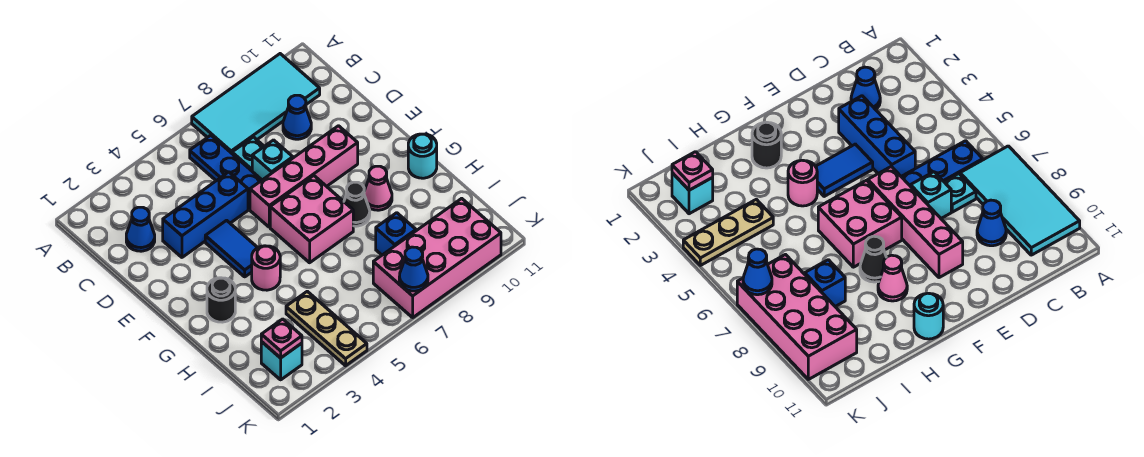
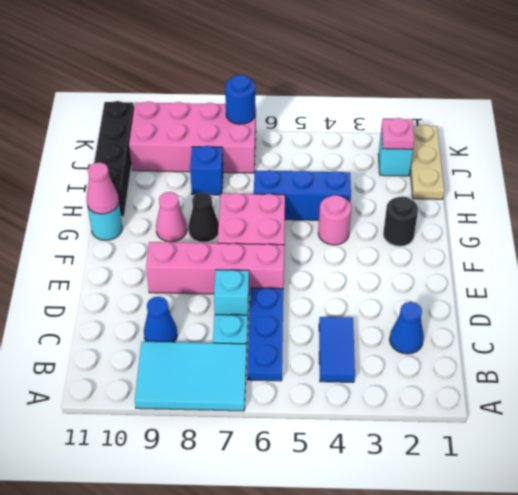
cyan tile A7:B10 level 1 -> cyan tile A7:B9 level 1
blue brick D3:D5 level 1 -> blue brick H4:H6 level 1
blue tile E4:F4 level 1 -> blue tile B4:C4 level 1
none -> pink cone G11 level 2
none -> black brick H11:K11 level 1
tan plate I4:K4 level 1 -> tan plate I1:K1 level 1
blue cone K7 level 2 -> blue round brick K7 level 2

